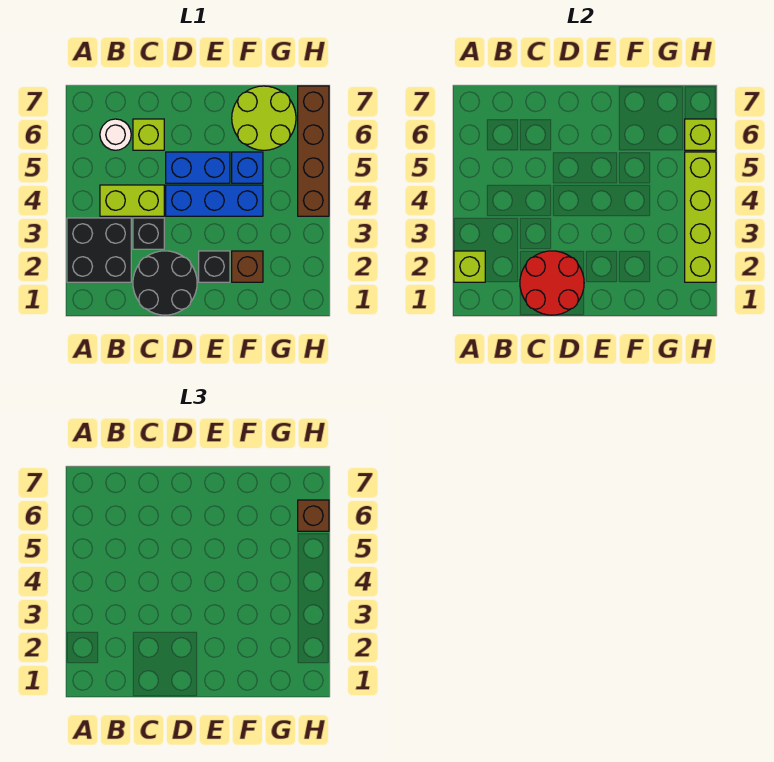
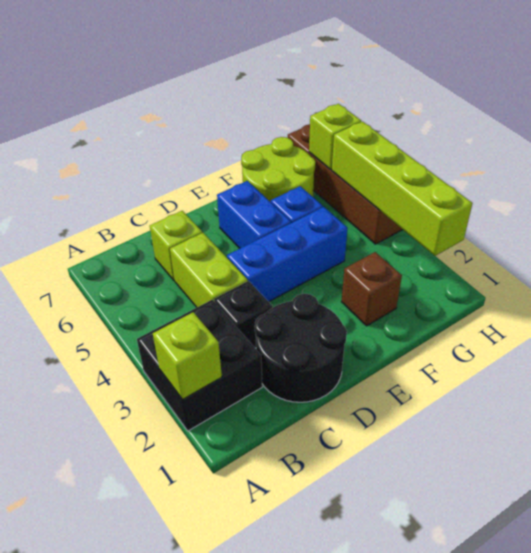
lime brick B4:C4 level 1 -> lime brick C4:C5 level 1
white round brick B6 level 1 -> none
red round brick C1:D2 level 2 -> none
blue brick D5:E5 level 1 -> blue brick E5:E6 level 1
black brick E2 level 1 -> none
brown brick H6 level 3 -> none

